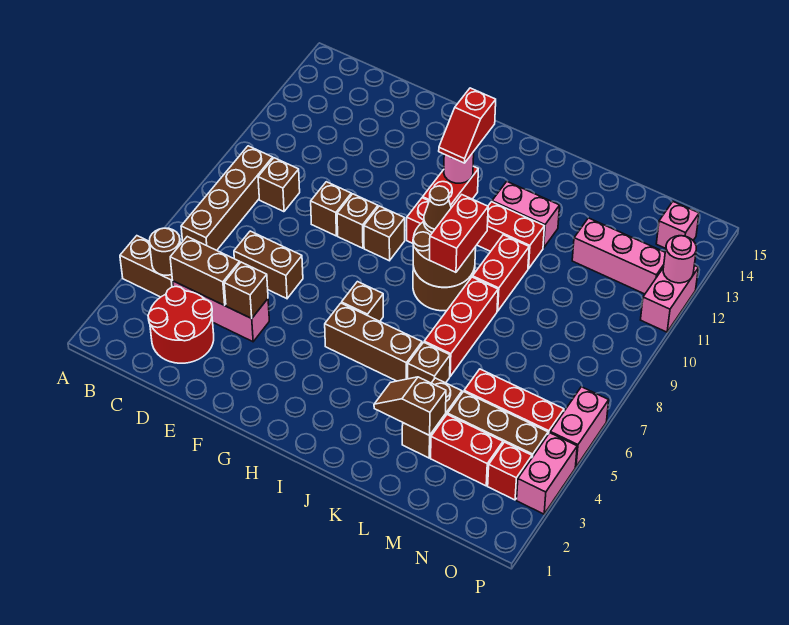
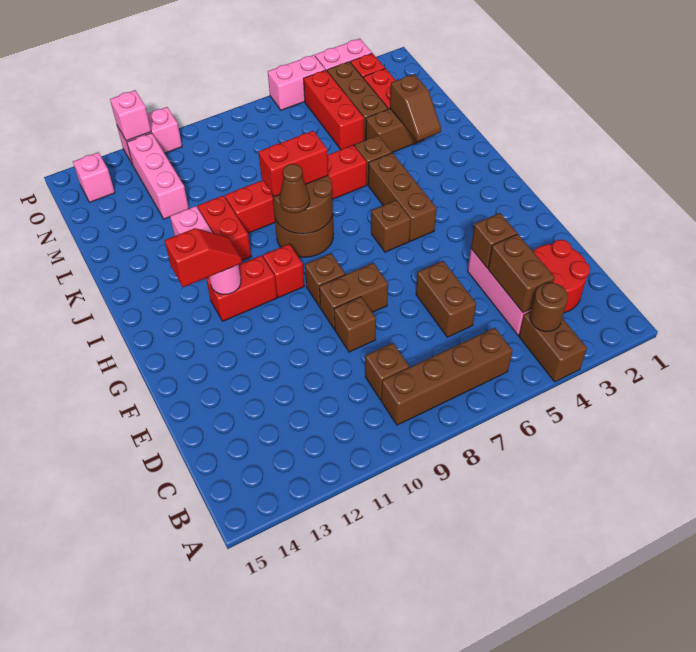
brown brick F9 level 1 -> brown brick F8:F9 level 1
pink round brick P12 level 2 -> pink brick P12 level 2

